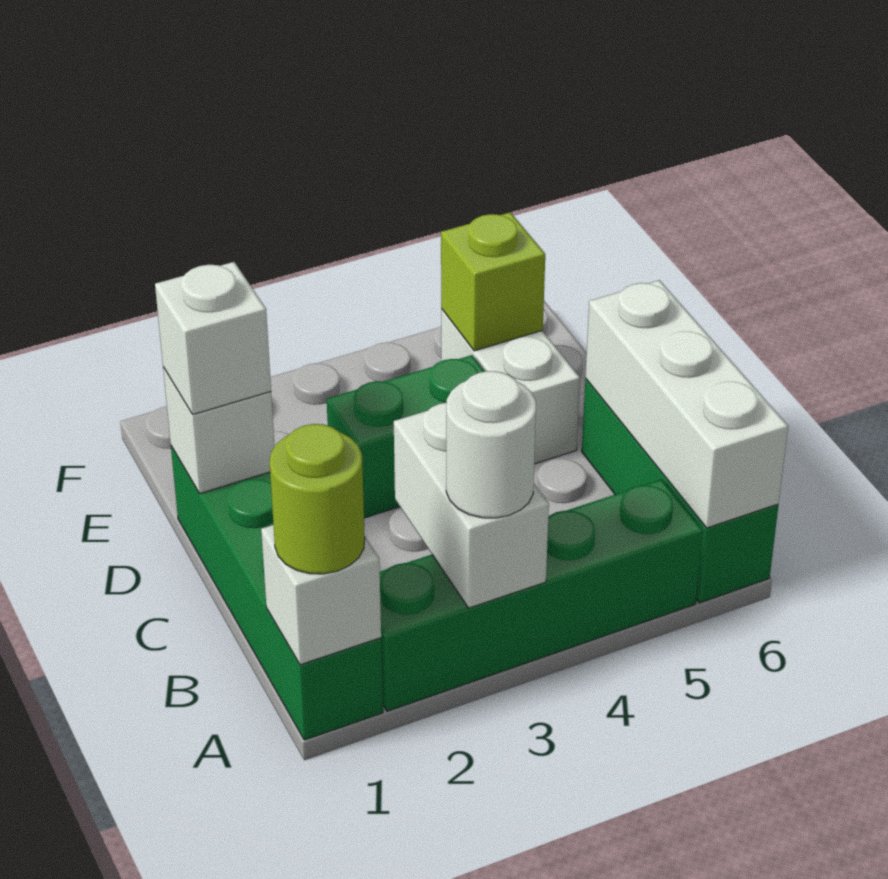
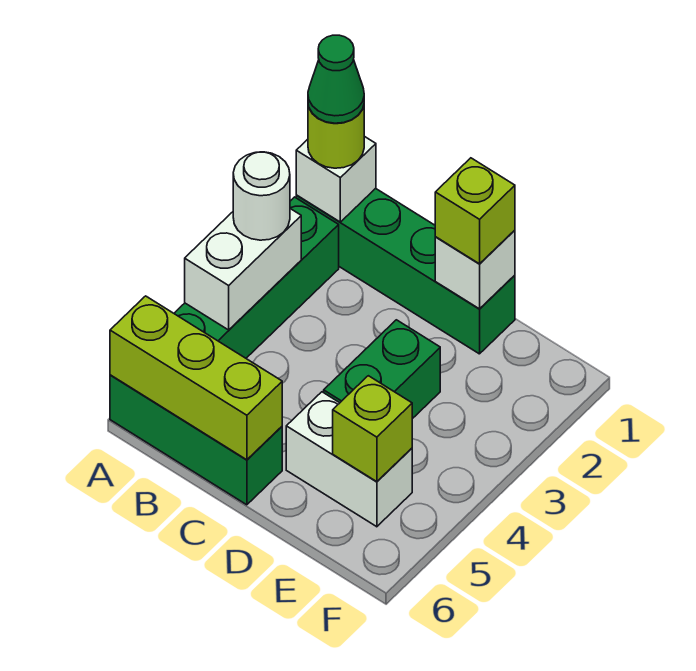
none -> green cone A1 level 4
white brick A3:B3 level 2 -> white brick A3:A4 level 2
white brick A6:C6 level 2 -> lime brick A6:C6 level 2
white brick D1 level 3 -> lime brick D1 level 3

